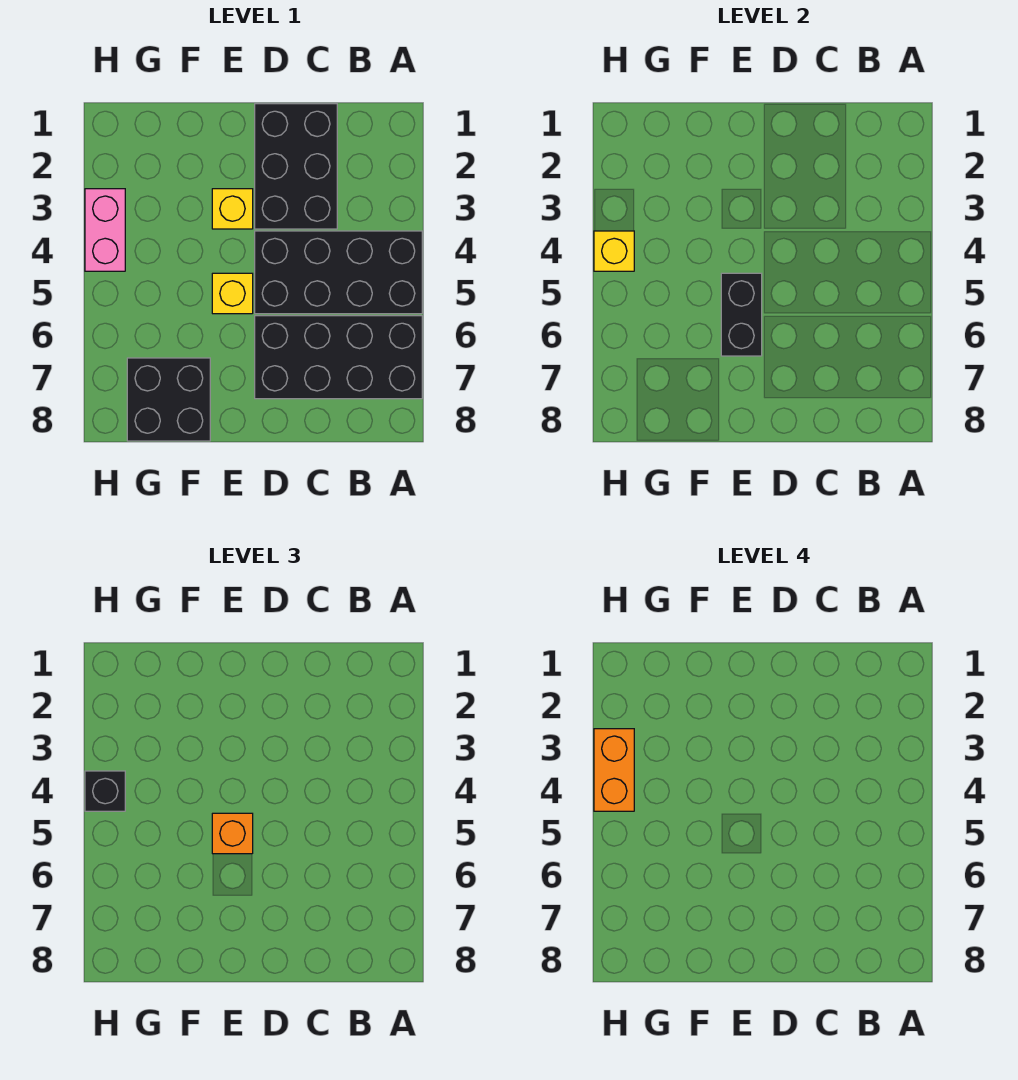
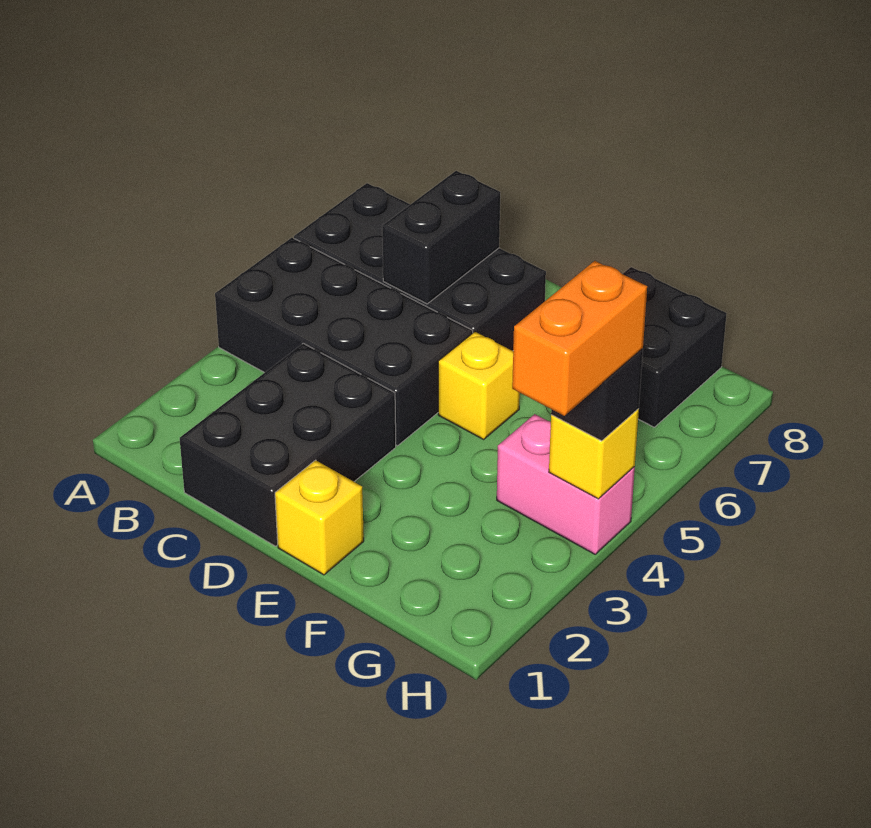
yellow brick E3 level 1 -> yellow brick E1 level 1
black brick E5:E6 level 2 -> black brick C6:C7 level 2
orange brick E5 level 3 -> none
pink brick H3:H4 level 1 -> pink brick G4:H4 level 1

